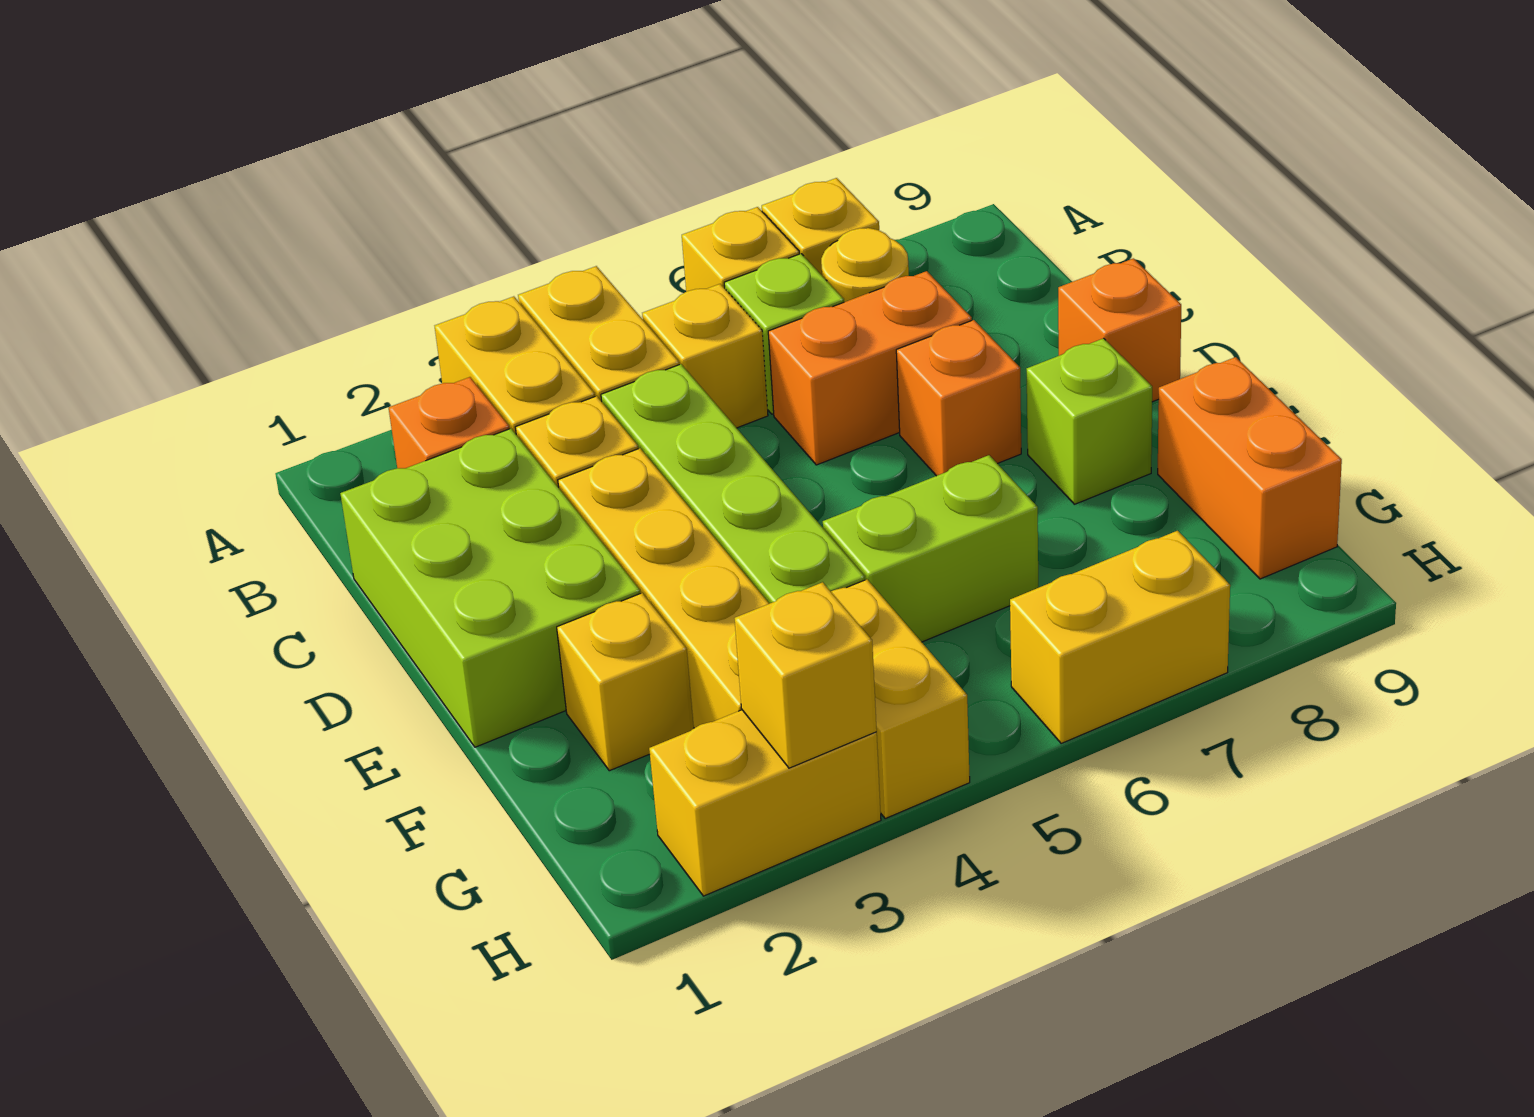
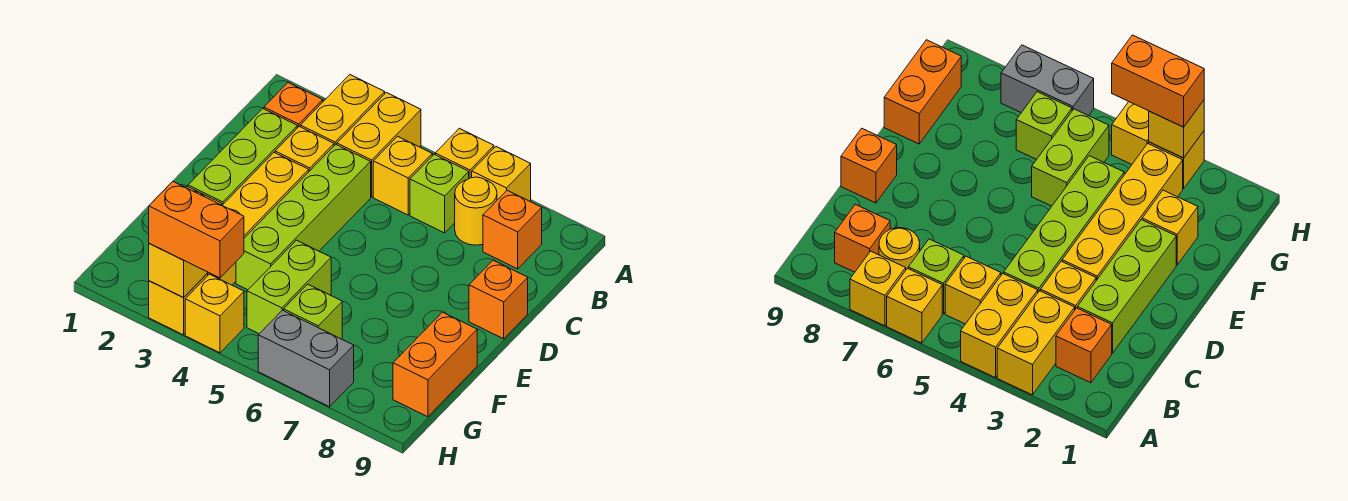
lime brick C1:E2 level 1 -> lime brick C2:E2 level 1
orange brick C6:C7 level 1 -> orange brick H3:H4 level 3
orange brick D7 level 1 -> orange brick B8 level 1
lime brick E8 level 1 -> lime brick G6 level 1
lime brick F5:F6 level 1 -> lime brick F5:G5 level 1
yellow brick G4:H4 level 1 -> yellow brick H4 level 1
yellow brick H2:H3 level 1 -> yellow brick H3 level 1
yellow brick H6:H7 level 1 -> grey brick H6:H7 level 1

